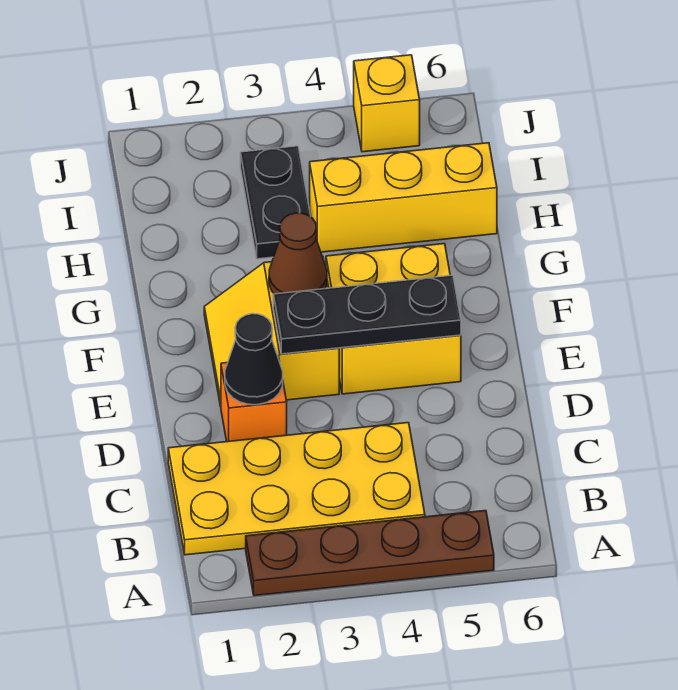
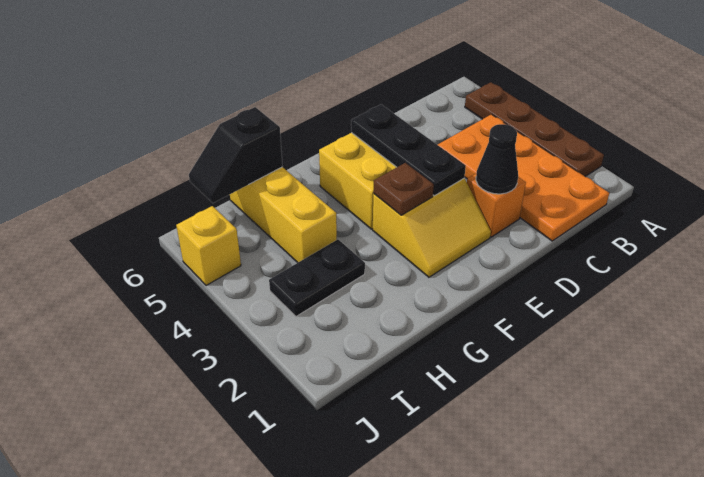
yellow plate B1:C4 level 1 -> orange plate B1:C4 level 1
brown cone F3 level 2 -> brown plate F3 level 2
none -> black slope H6:I6 level 2 top H

